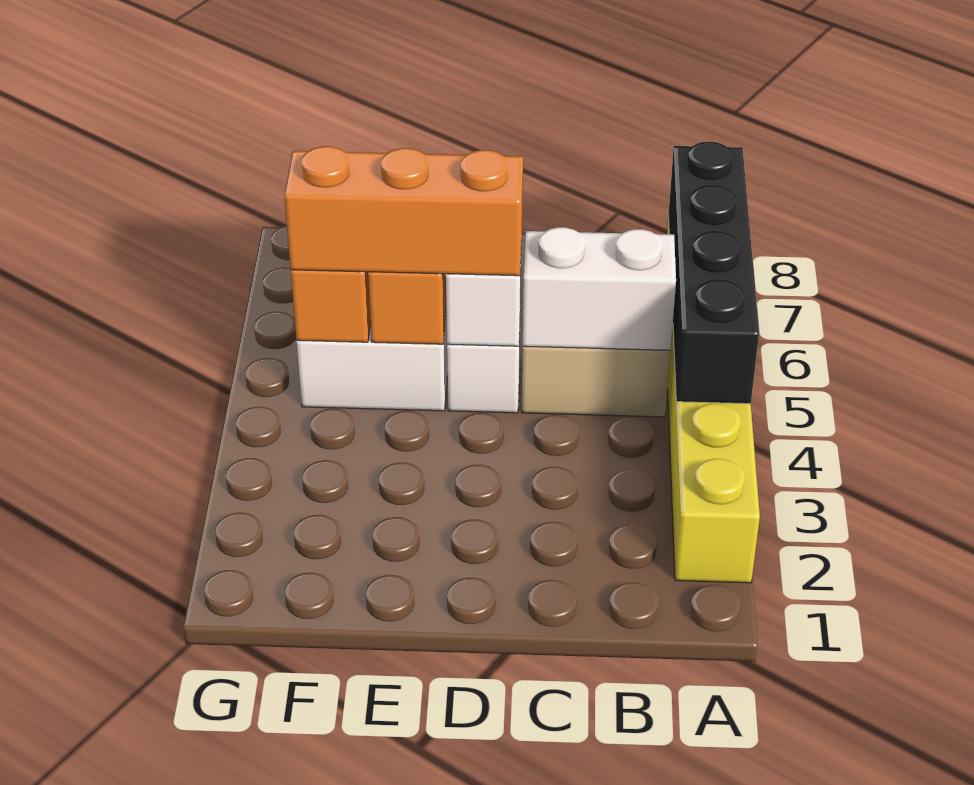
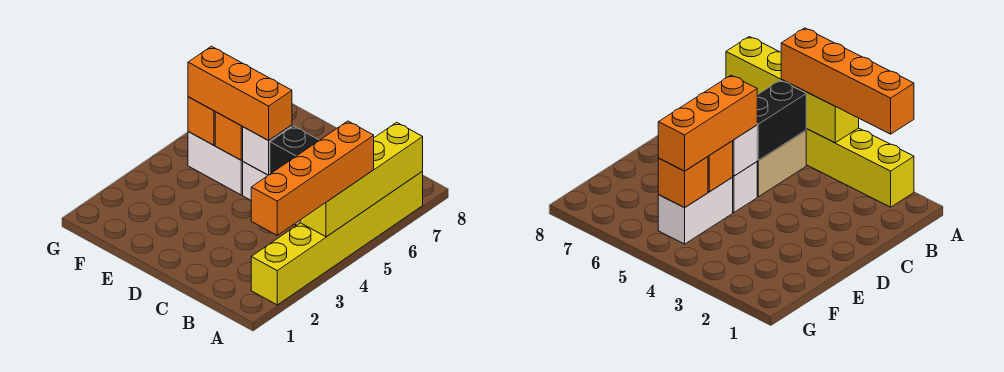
none -> orange brick A2:A5 level 3
black brick A4:A7 level 2 -> yellow brick A4:A7 level 2
white brick B5:C5 level 2 -> black brick B5:C5 level 2

